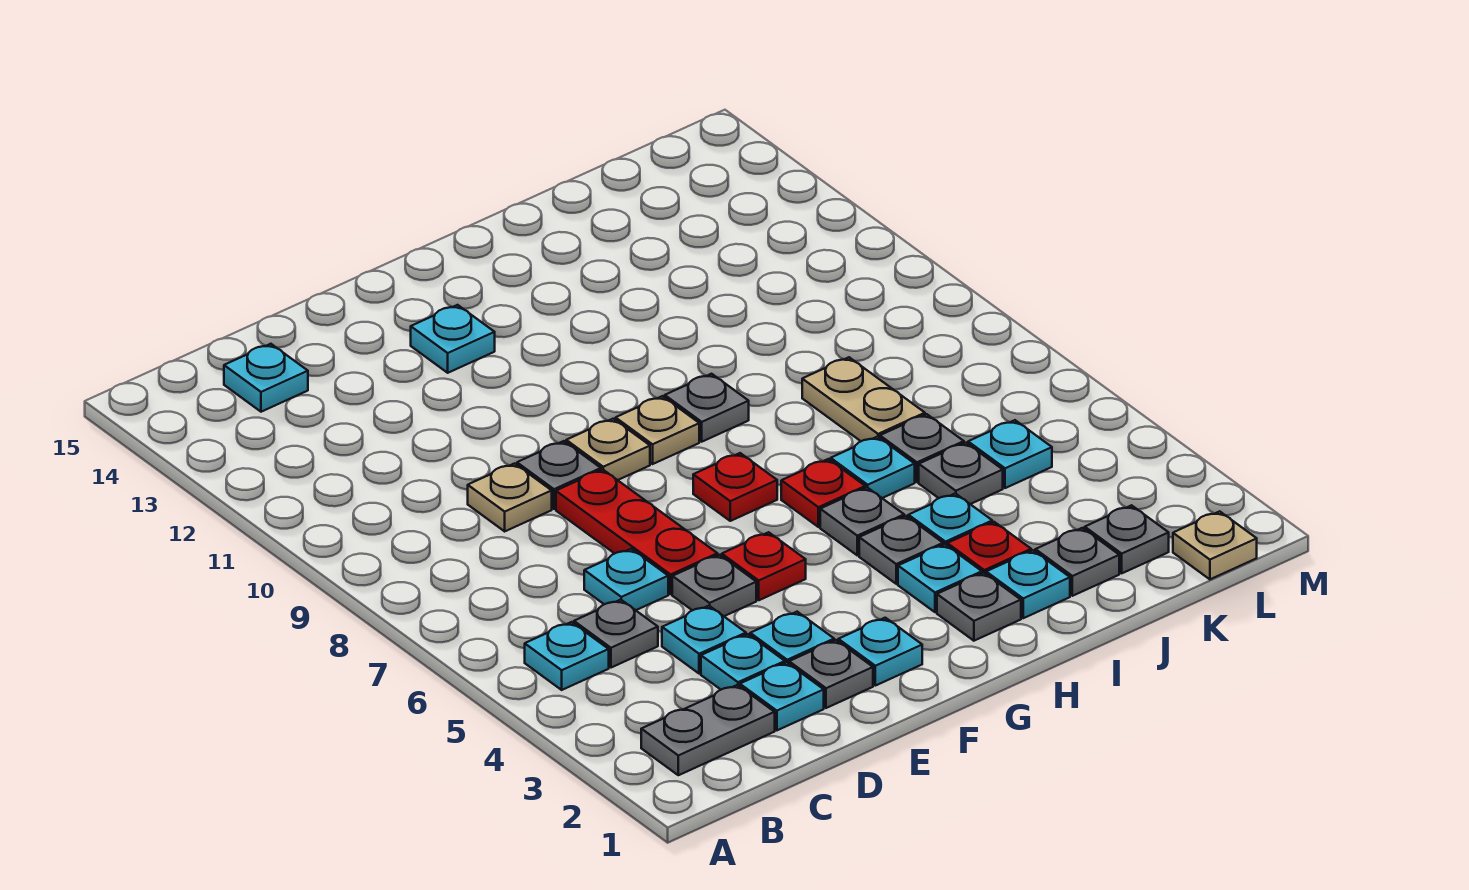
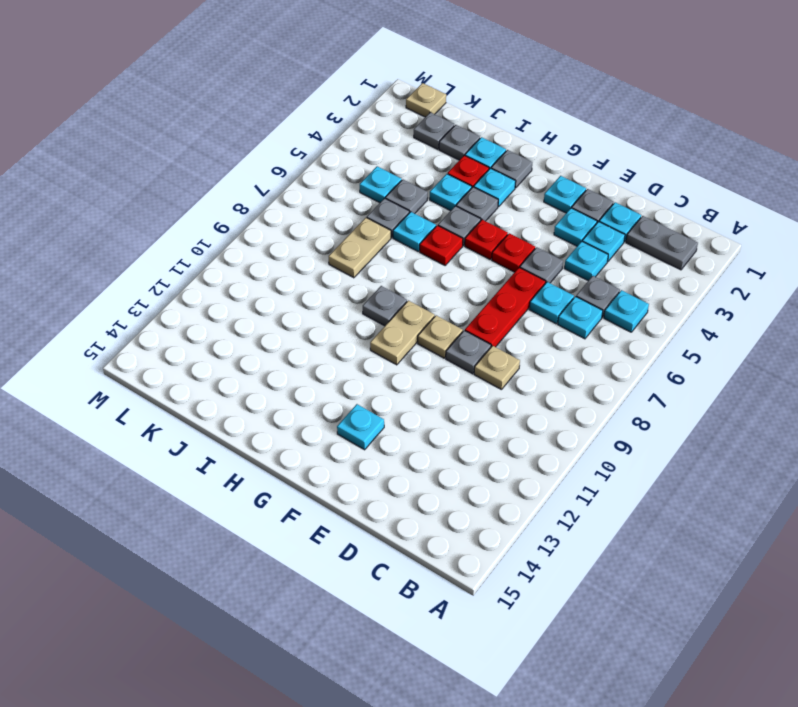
cyan plate C14 level 1 -> cyan plate C6 level 1
red plate G7 level 1 -> red plate G5 level 1
tan plate G9 level 1 -> tan plate G9:G10 level 1

